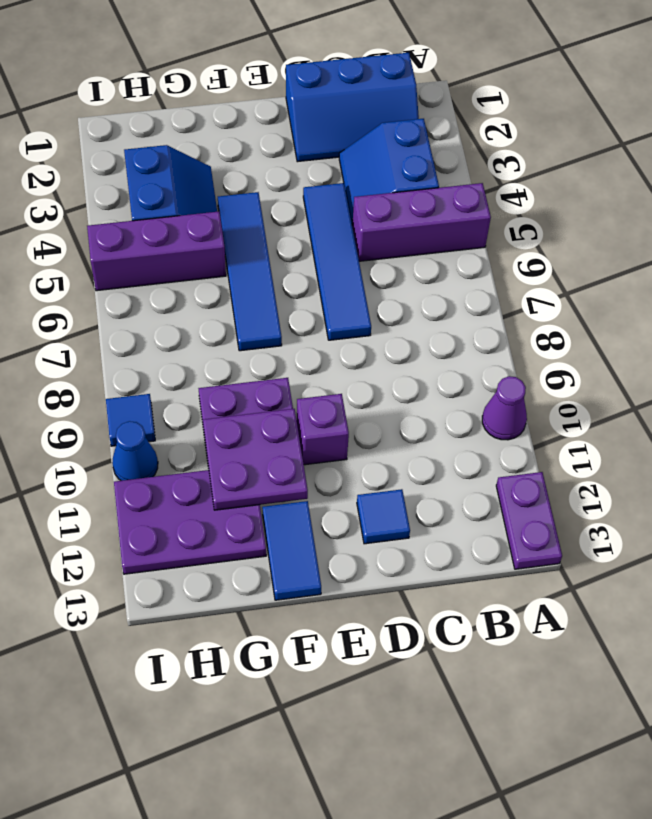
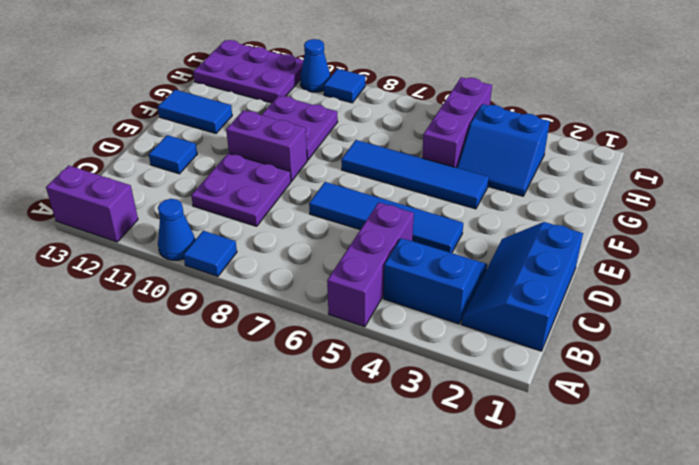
none -> blue tile A9 level 1
purple cone A10 level 1 -> blue cone A10 level 1
purple plate A12:A13 level 1 -> purple brick A12:A13 level 1
purple brick E10 level 1 -> purple brick E9:E10 level 1
purple plate F10:G11 level 2 -> purple plate C9:D10 level 1
purple plate G11:I12 level 1 -> purple plate H11:I13 level 1

